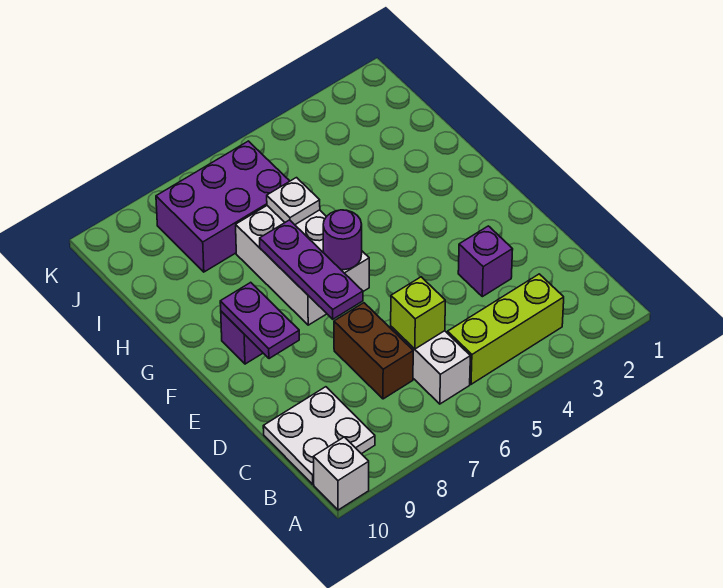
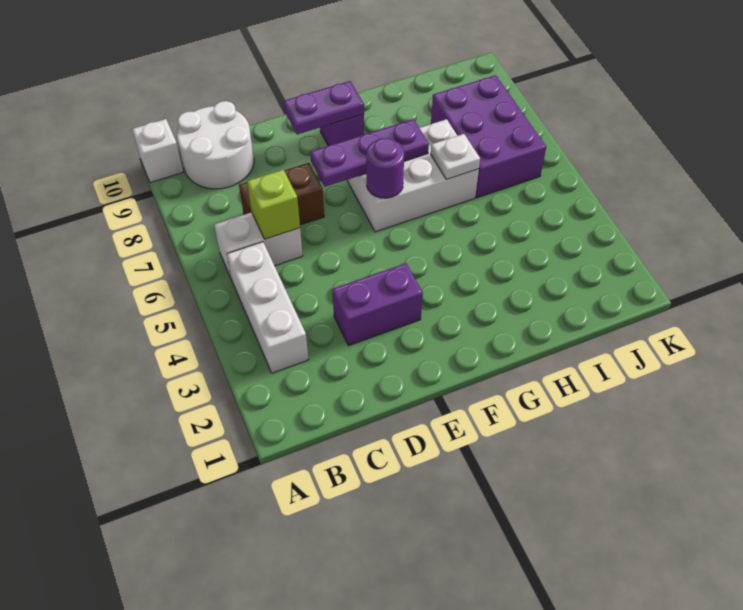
lime brick B3:B5 level 1 -> white brick B3:B5 level 1
white plate B9:C10 level 1 -> white round brick B9:C10 level 1
purple brick D3 level 1 -> purple brick D3:E3 level 1

